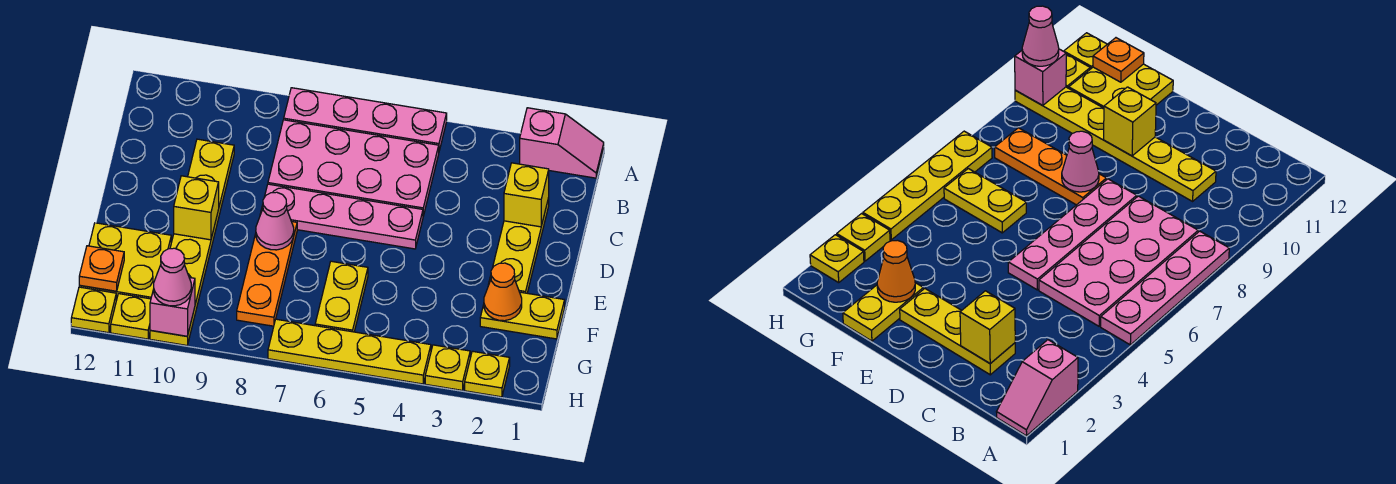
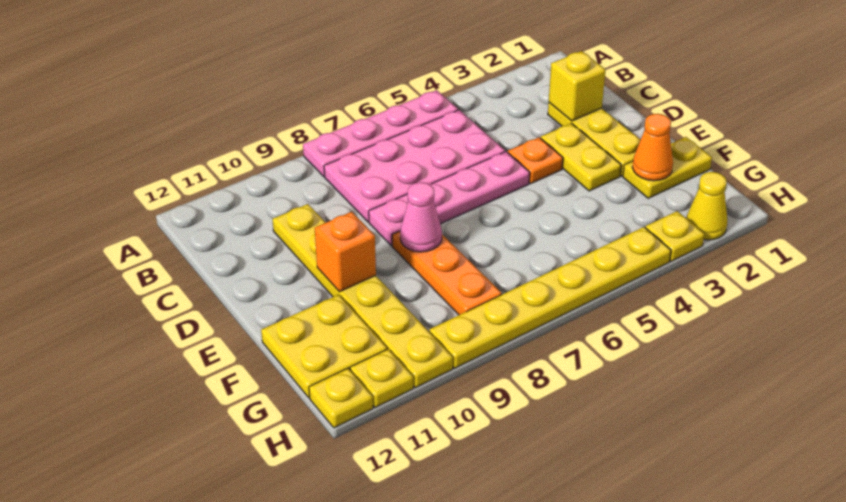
pink slope A1:A2 level 1 top 2 -> none
yellow brick E10 level 2 -> orange brick E10 level 2
yellow plate F6:G6 level 1 -> yellow plate D3:E3 level 1
orange plate G12 level 2 -> orange plate D4 level 1
yellow plate H2 level 1 -> yellow cone H2 level 1
yellow plate H4:H7 level 1 -> yellow plate H4:H9 level 1
pink brick H10 level 2 -> none
pink cone H10 level 3 -> none

